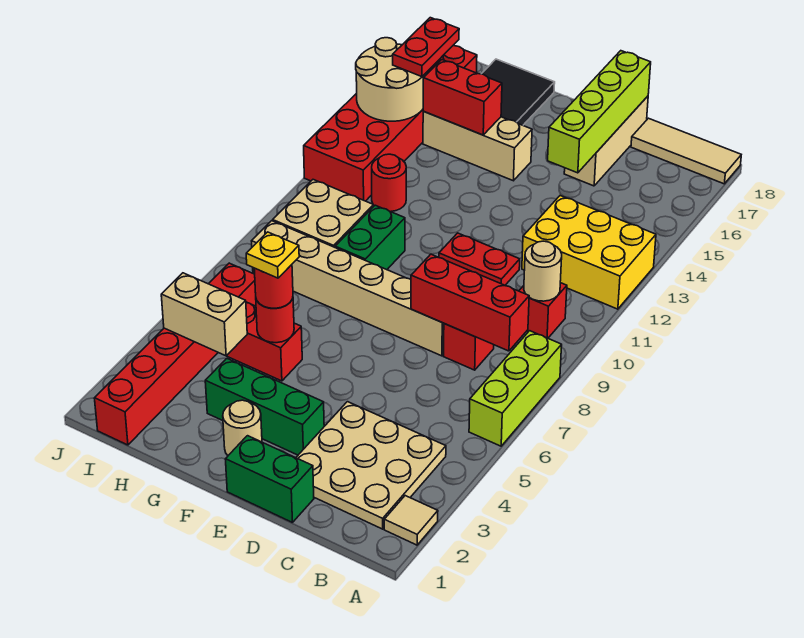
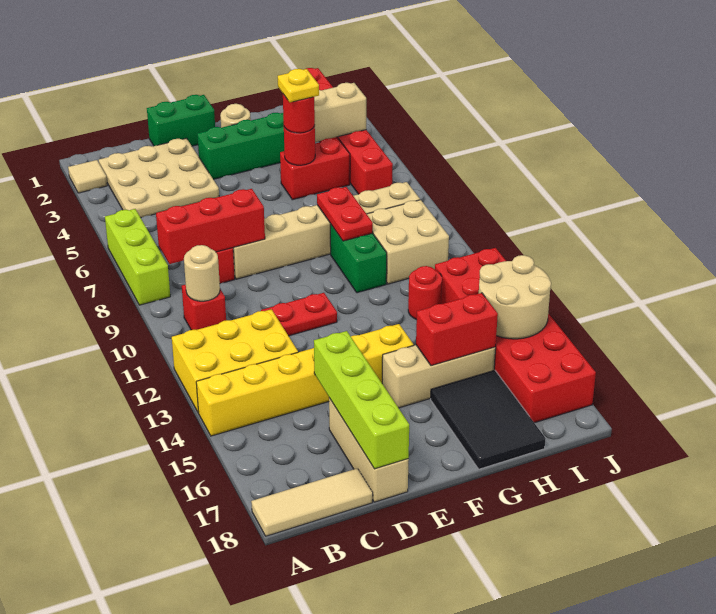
none -> yellow brick A14:F14 level 1
red plate I15:I16 level 3 -> red plate G8:G9 level 2

